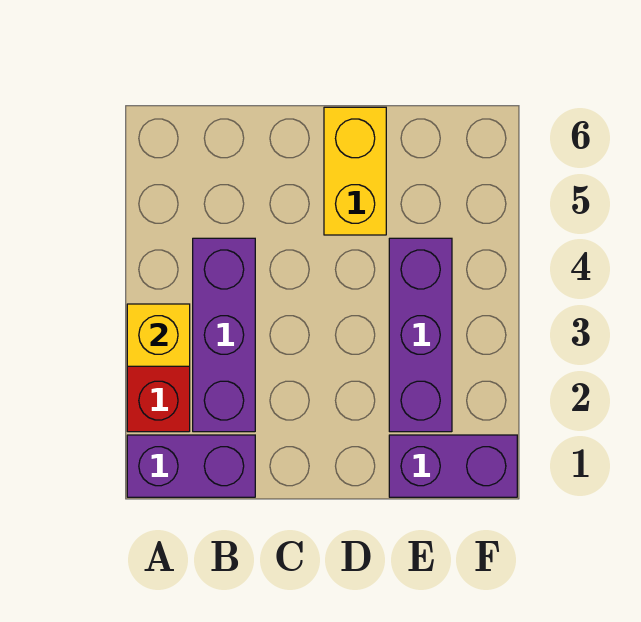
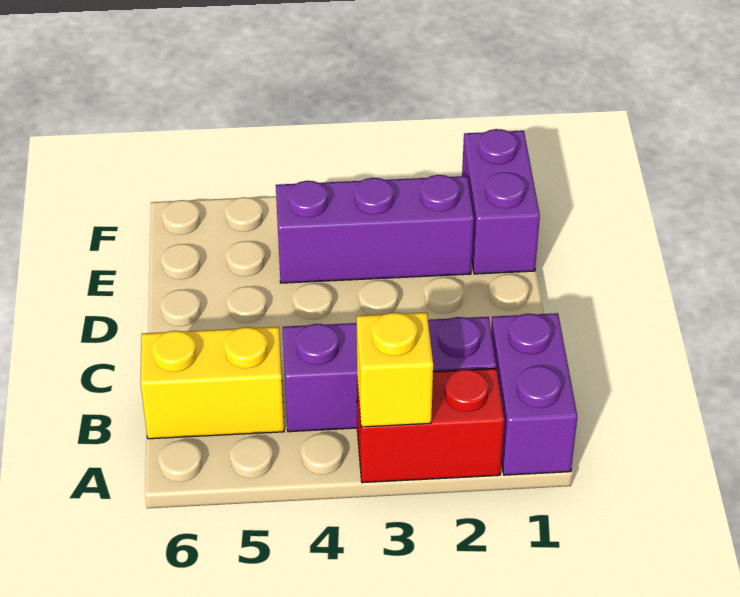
yellow brick D5:D6 level 1 -> yellow brick B5:B6 level 1

